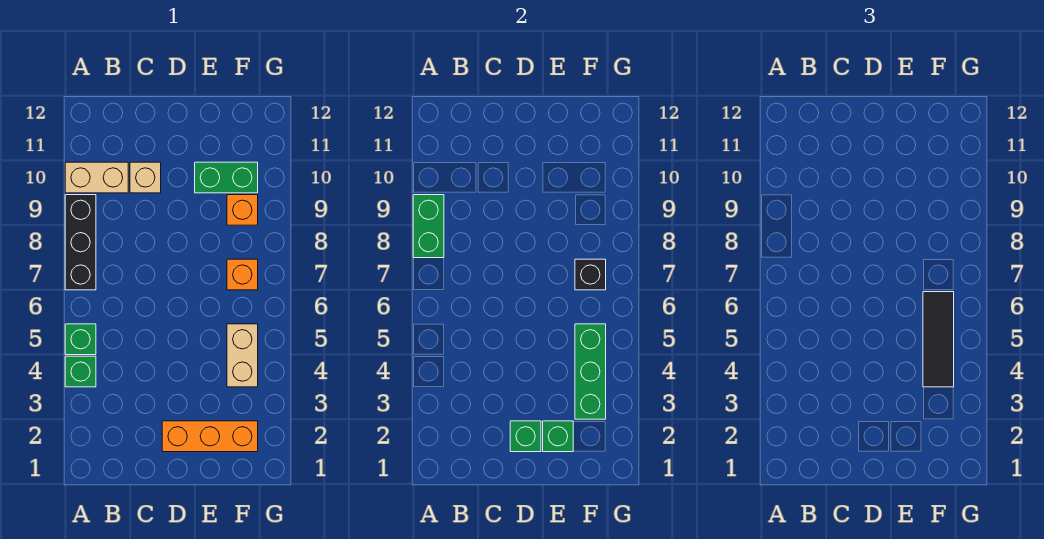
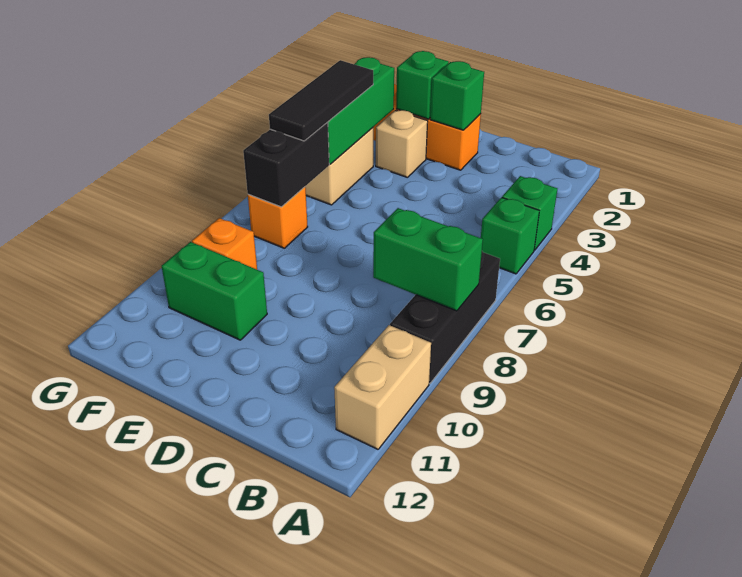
green brick A8:A9 level 2 -> green brick A8:B8 level 2
tan brick A10:B10 level 1 -> tan brick A10:A11 level 1
tan brick C10 level 1 -> tan brick E3 level 1
black brick F7 level 2 -> black brick F6:F7 level 2

